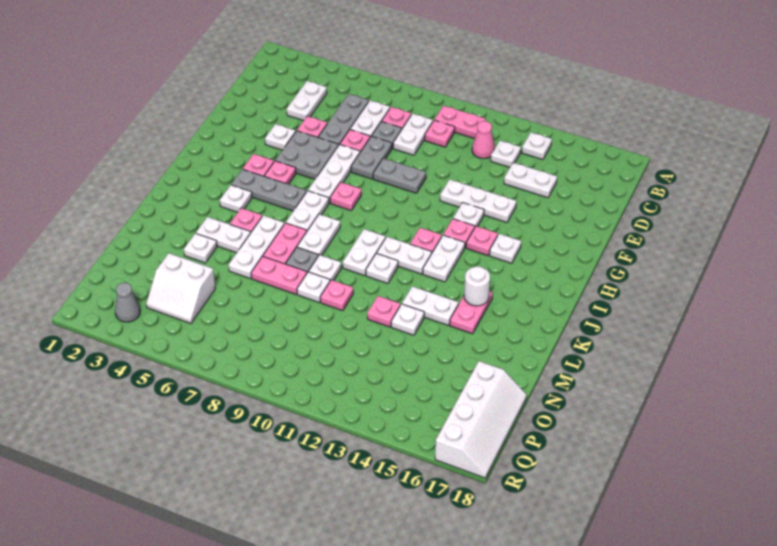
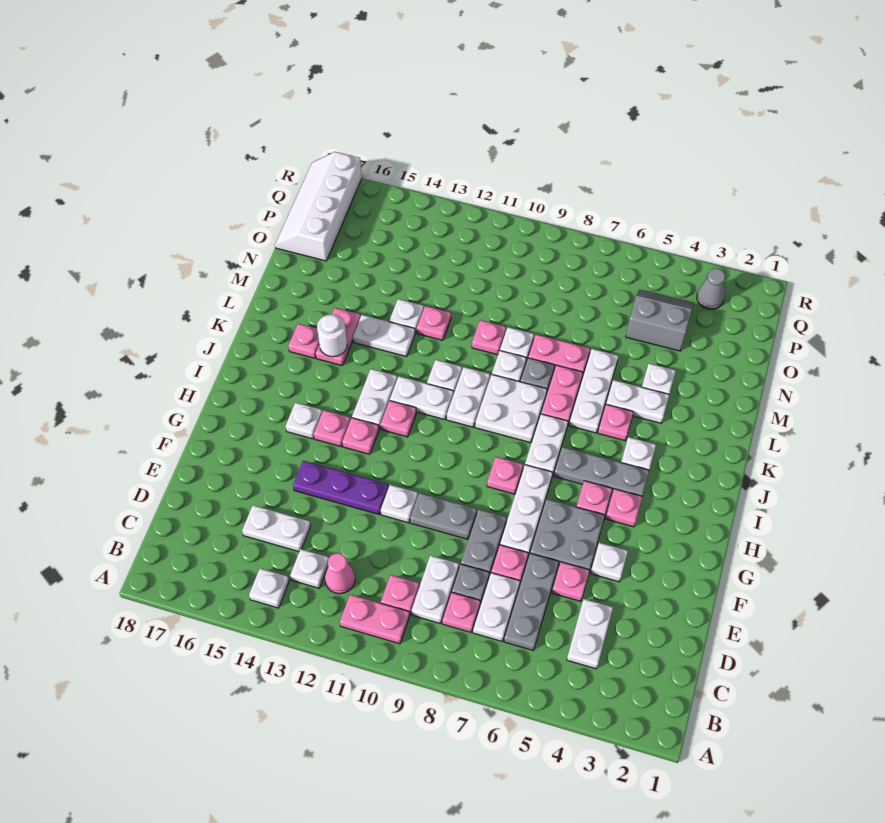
white plate F12:F14 level 1 -> purple plate F12:F14 level 1
white plate G13 level 1 -> white plate F11 level 1
white plate J8:K8 level 1 -> white plate J8:K9 level 1
none -> pink plate K16 level 1
white slope O4:P5 level 1 top O -> grey slope O4:P5 level 1 top O

